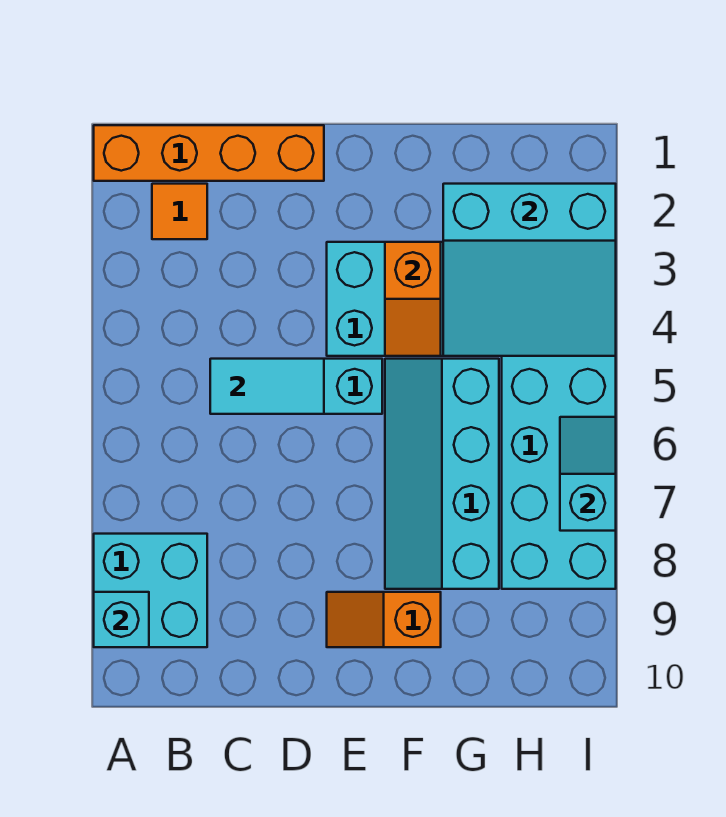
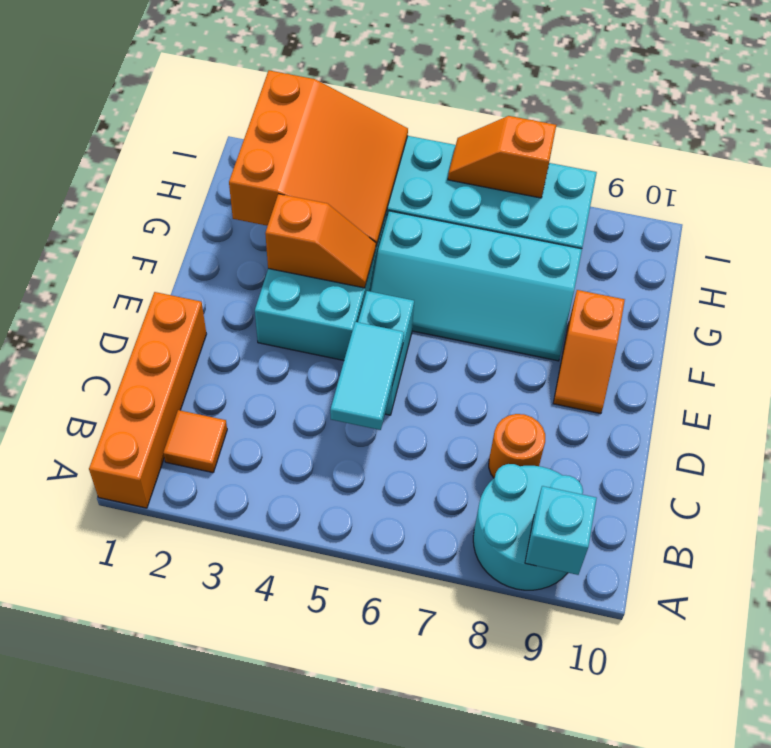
cyan brick A8:B9 level 1 -> cyan round brick A8:B9 level 1
none -> orange round brick C8 level 1
cyan slope G2:I4 level 2 top 2 -> orange slope G2:I4 level 2 top 2
cyan slope I6:I7 level 2 top 7 -> orange slope I6:I7 level 2 top 7

